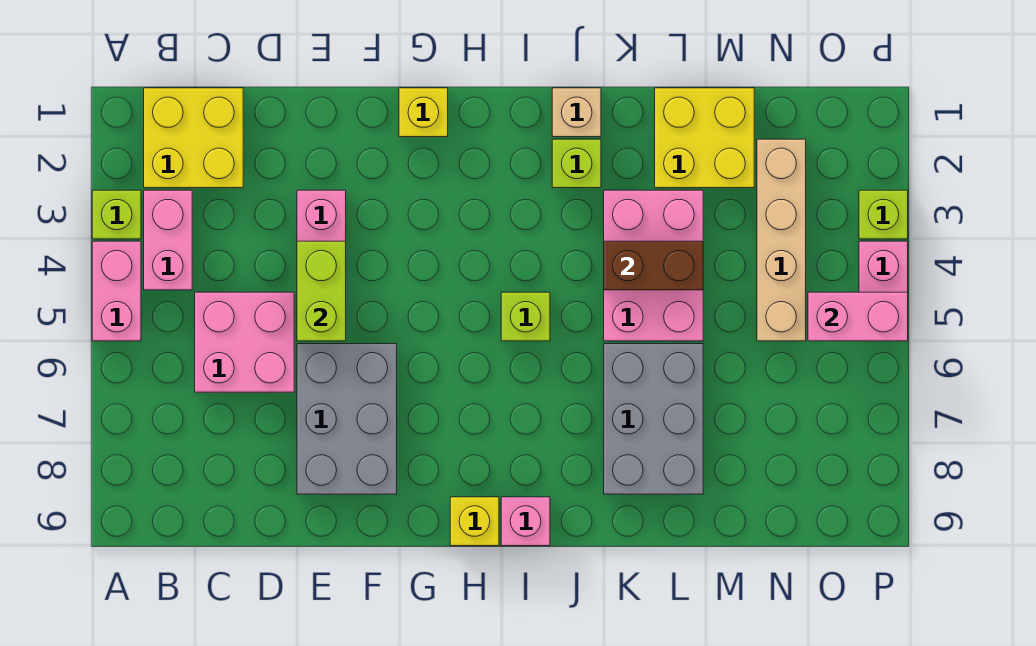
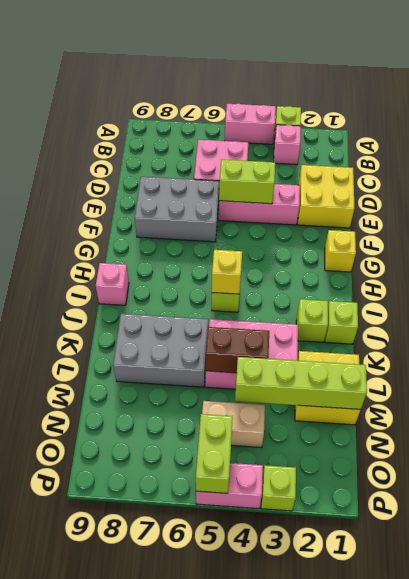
yellow brick B1:C2 level 1 -> yellow brick D1:E2 level 1
pink brick B3:B4 level 1 -> pink brick B3 level 1
yellow brick H9 level 1 -> yellow brick I5 level 2
tan brick J1 level 1 -> lime brick J1 level 1
brown brick K4:L4 level 2 -> brown brick L4:L5 level 2
none -> lime brick M1:M4 level 2
tan brick N2:N5 level 1 -> tan brick N4:N5 level 1
pink brick O5:P5 level 2 -> lime brick O5:P5 level 2

